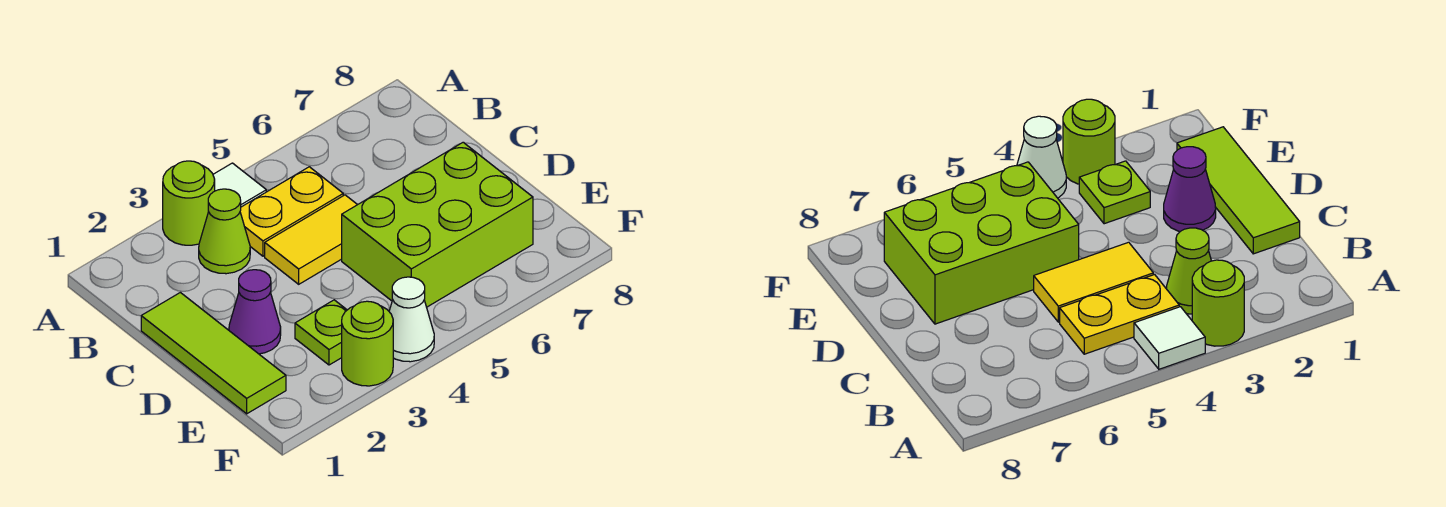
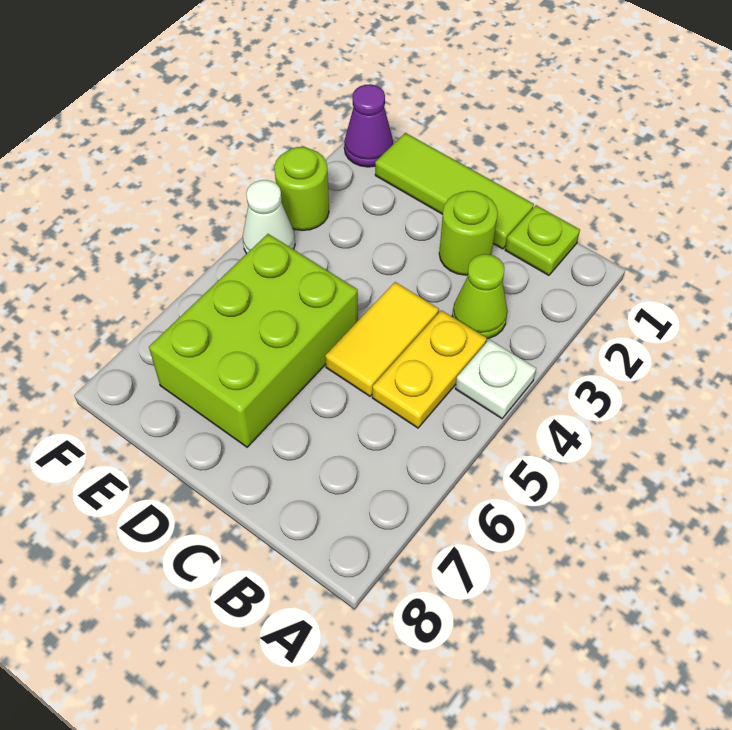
lime round brick A3 level 1 -> lime round brick C2 level 1
white tile A4 level 1 -> white plate A4 level 1
purple cone D2 level 1 -> purple cone F1 level 1
lime plate E3 level 1 -> lime plate B1 level 1

